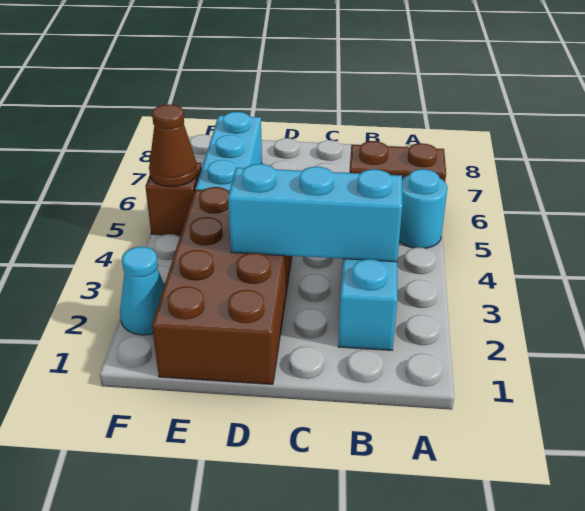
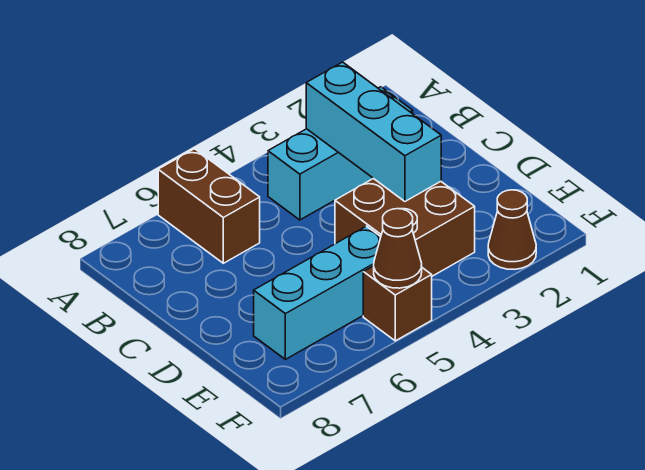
cyan round brick A5 level 1 -> none
brown brick D1:E4 level 1 -> brown brick D3:E4 level 1
cyan cone F2 level 1 -> brown cone F2 level 1

